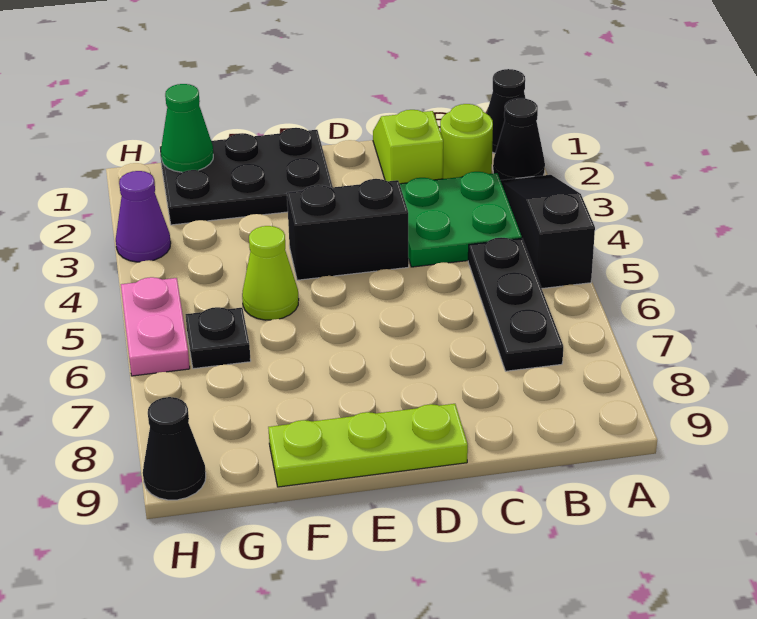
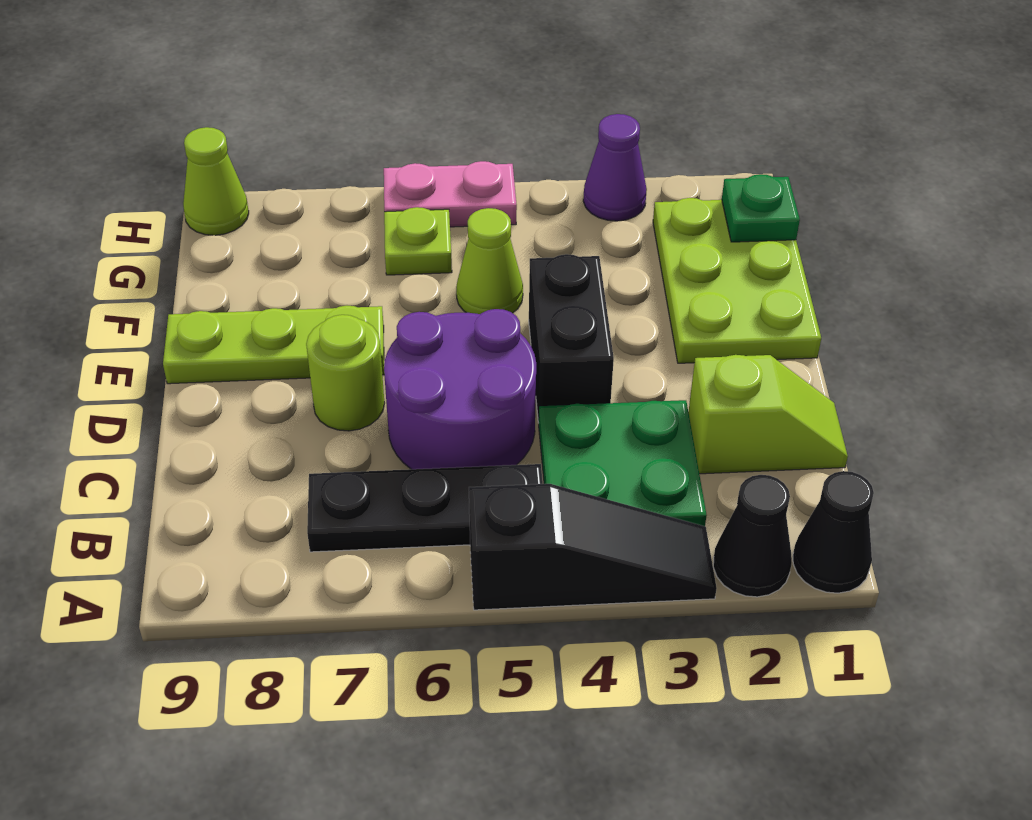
lime round brick B2 level 1 -> lime round brick D7 level 1
none -> purple round brick C5:D6 level 1
lime plate D9:F9 level 1 -> lime plate E7:E9 level 1
black plate E1:G2 level 1 -> lime plate E1:G2 level 1
green cone G1 level 2 -> green plate G1 level 2
black plate G6 level 1 -> lime plate G6 level 1
black cone H9 level 1 -> lime cone H9 level 1

